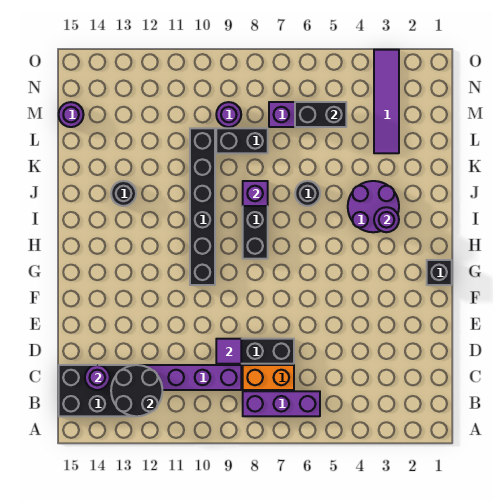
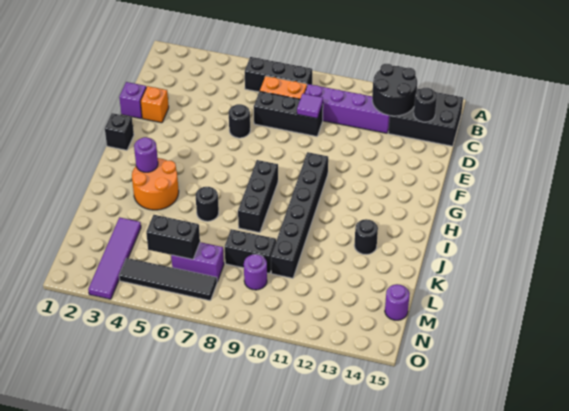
purple brick B6:B8 level 1 -> black brick B6:B8 level 1
purple round brick C14 level 2 -> black round brick C14 level 2
none -> orange brick E2 level 1
none -> black round brick E6 level 1
purple round brick I3:J4 level 1 -> orange round brick I3:J4 level 1
purple brick J8 level 2 -> purple brick E1 level 1
none -> black tile N4:N7 level 1

